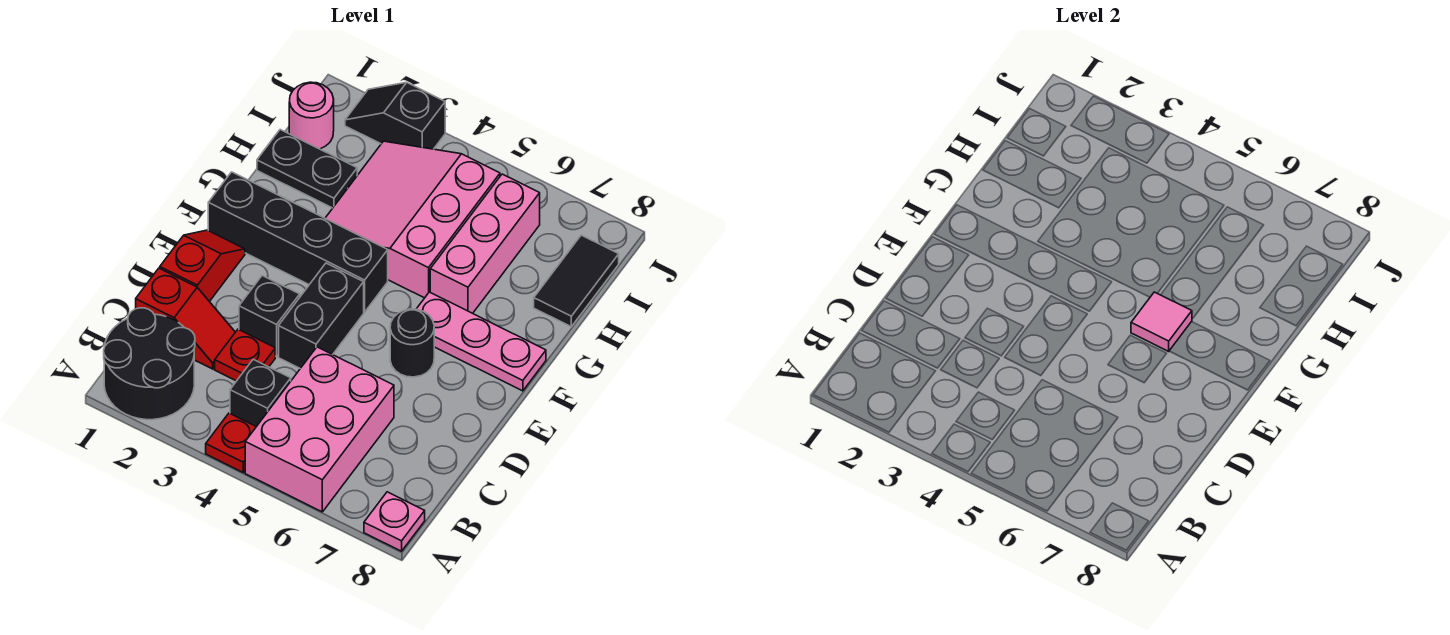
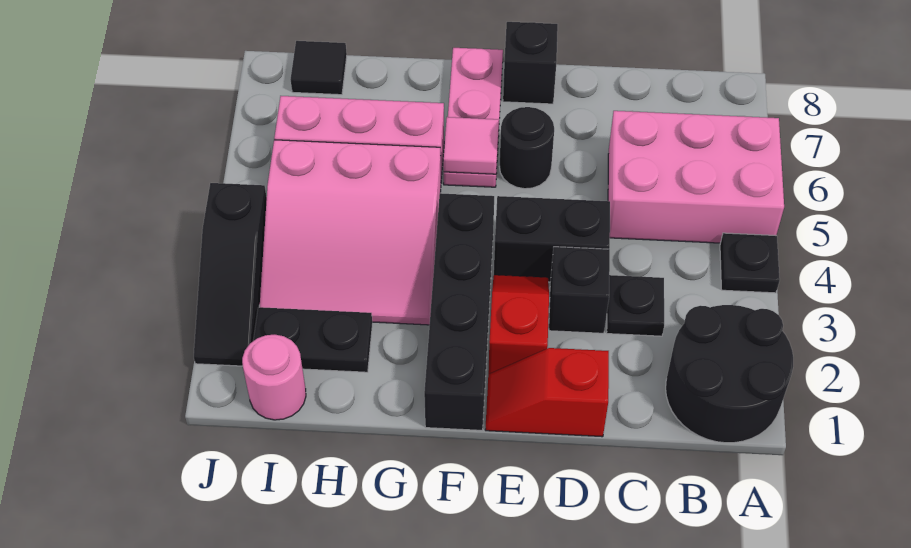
red plate A4 level 1 -> black plate A4 level 1
pink plate A8 level 1 -> none
black brick B4 level 1 -> black brick E8 level 1
red slope C1:C2 level 1 top 1 -> red slope E2:E3 level 1 top 2
red plate C3 level 1 -> black plate C3 level 1
black plate H1:H2 level 1 -> black plate H2:I2 level 1
black tile H8:I8 level 1 -> black tile I8 level 1
black slope J2:J3 level 1 top 3 -> black slope J2:J4 level 1 top 4

